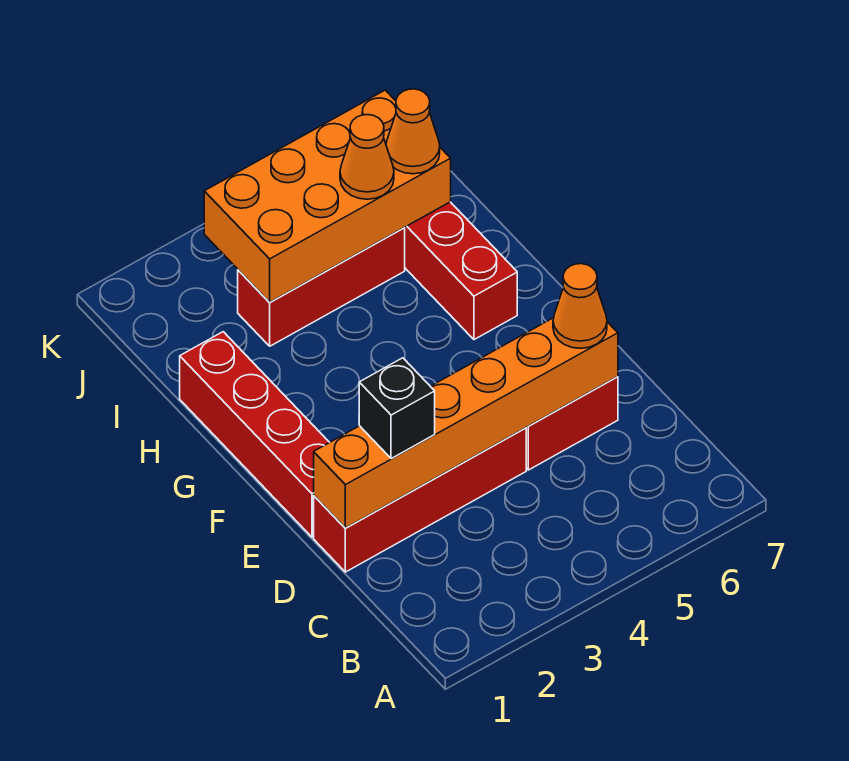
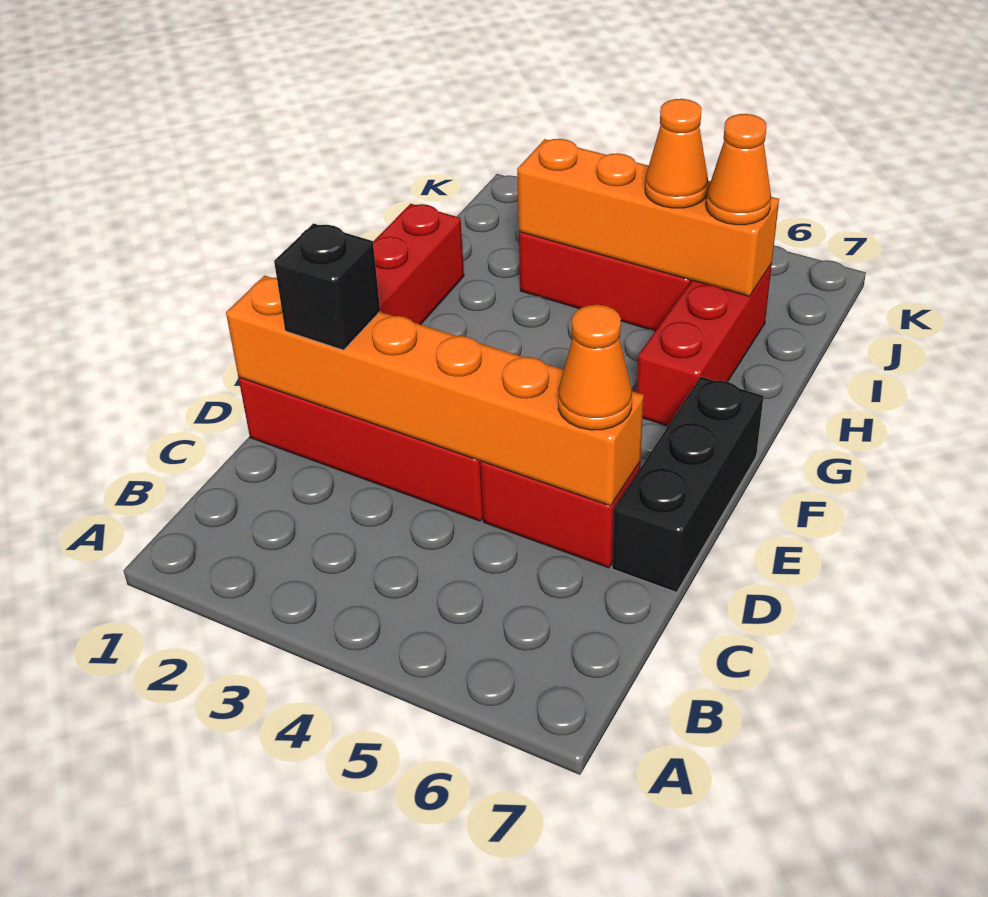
none -> black brick D7:F7 level 1
orange brick I3:J6 level 2 -> orange brick I3:I6 level 2

